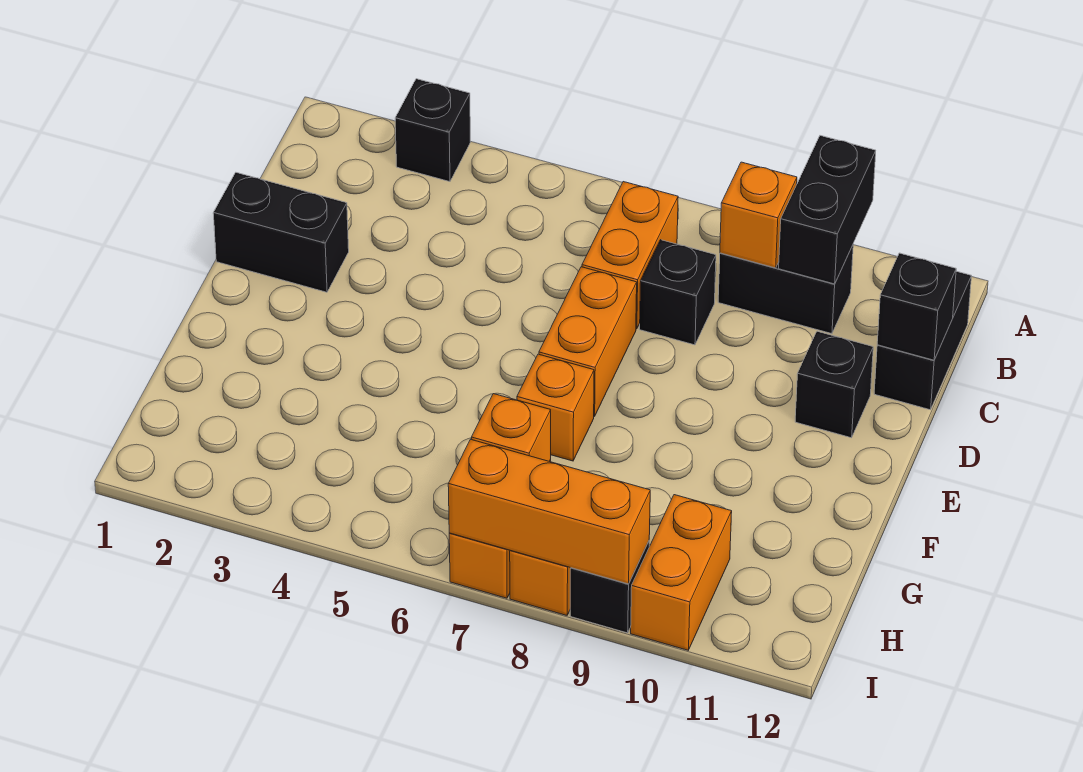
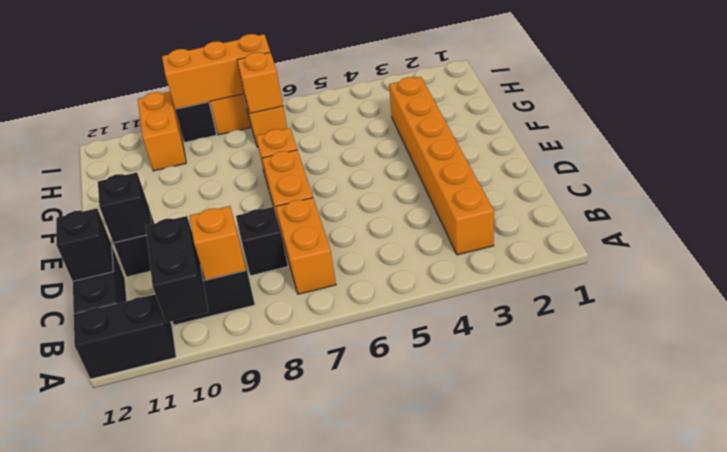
black brick A3 level 1 -> black brick D11 level 2
none -> orange brick B3:G3 level 1
black brick D1:D2 level 1 -> black brick A11:A12 level 1

